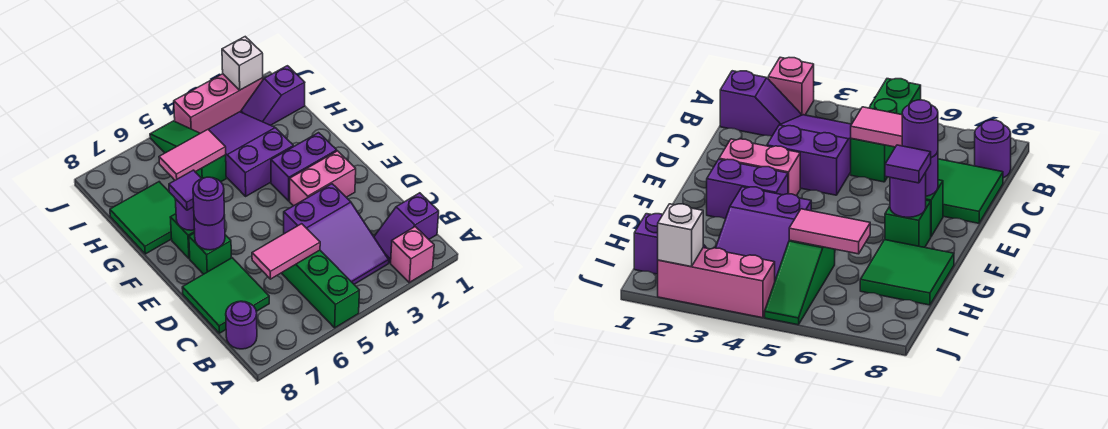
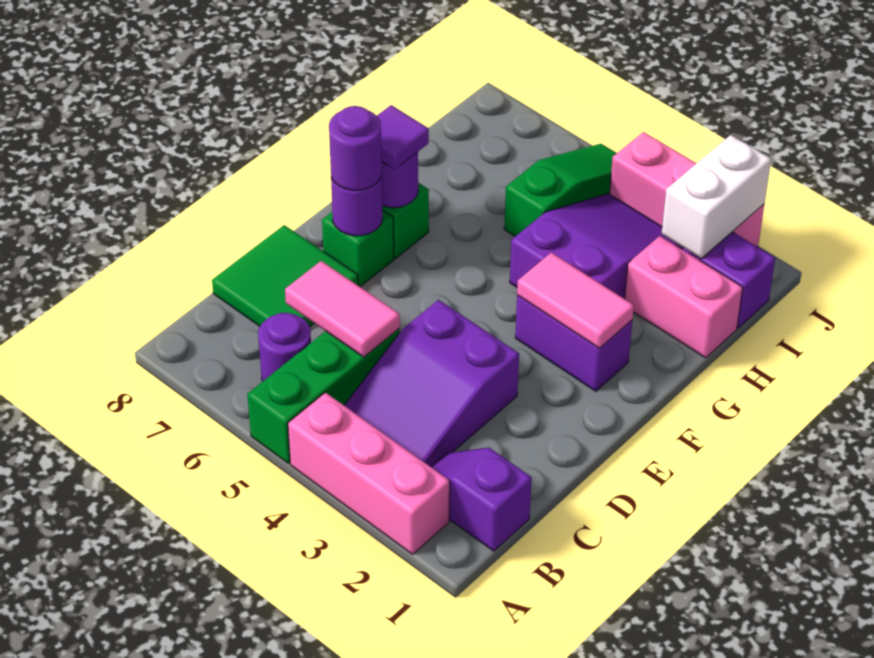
pink brick A2 level 1 -> pink brick A2:A4 level 1
purple round brick B8 level 1 -> purple round brick B6 level 1
pink brick E2:E3 level 1 -> pink brick H1:H2 level 1
green tile G7:H8 level 1 -> none
pink tile H5:H6 level 2 -> pink tile F2:F3 level 2
white brick J2 level 2 -> white brick I2:J2 level 2

